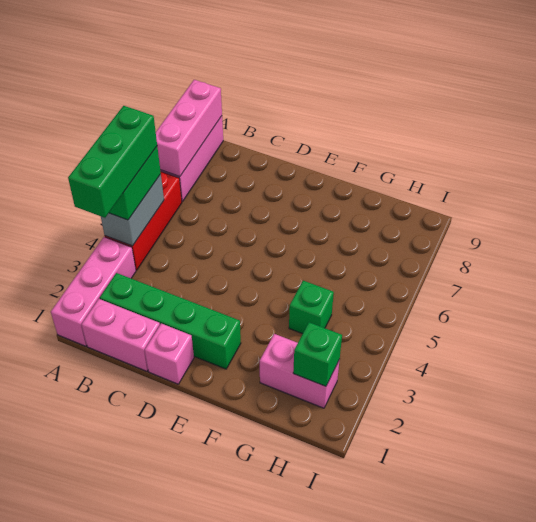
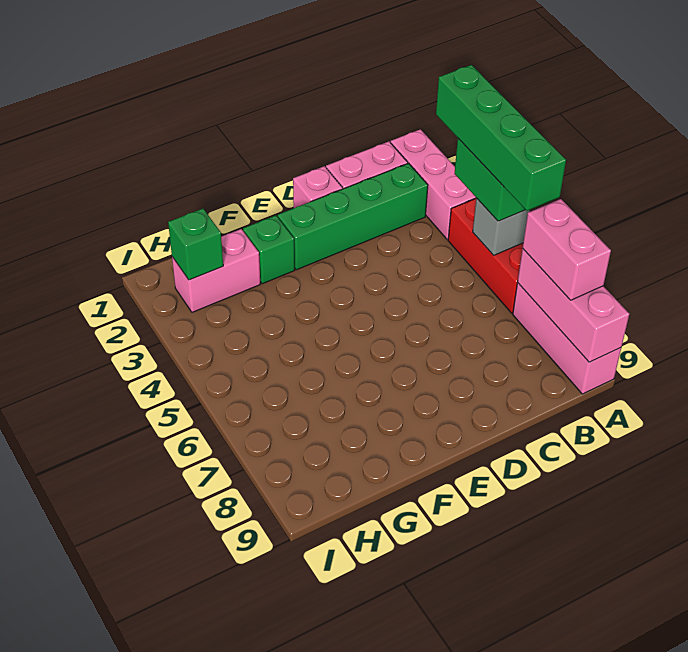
green brick A3:A5 level 4 -> green brick A3:A6 level 4
grey brick A4:A5 level 2 -> grey brick A5 level 2
none -> pink brick A7:A8 level 3
green brick G4 level 1 -> green brick F2 level 1

